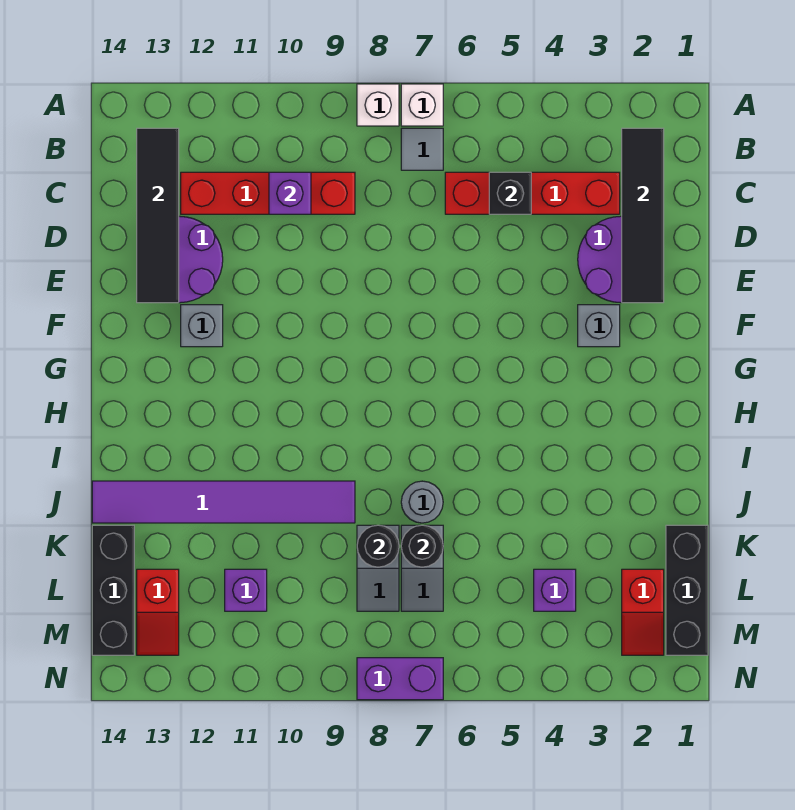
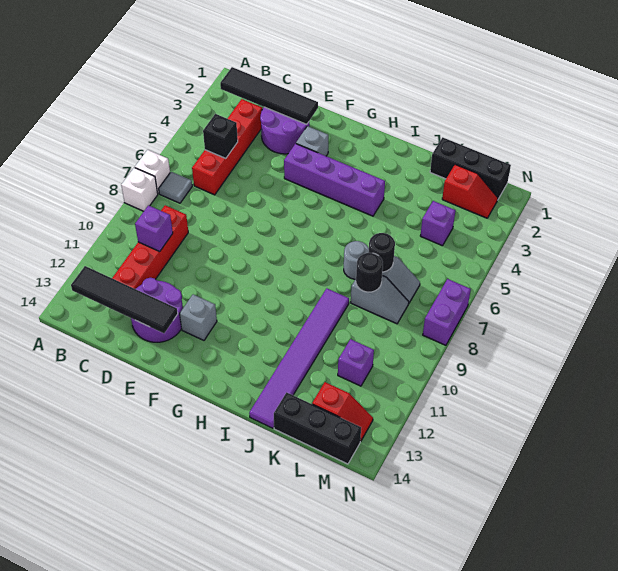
none -> purple brick F4:I4 level 1

